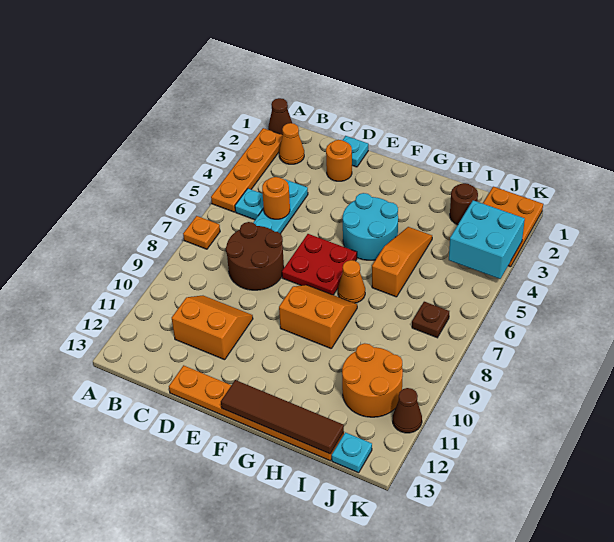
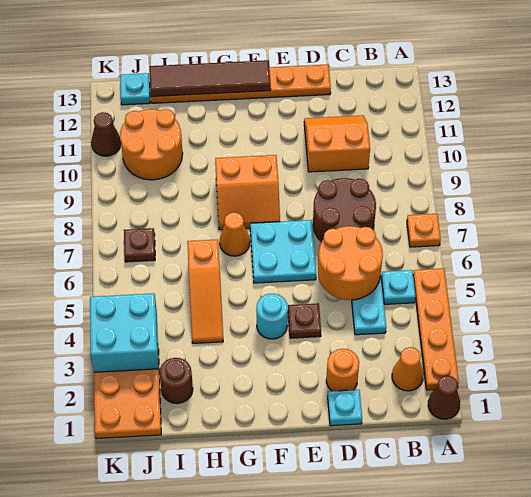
orange round brick C5 level 2 -> orange round brick C5:D6 level 2
orange slope C10:D11 level 1 top 11 -> orange slope C10:D11 level 1 top 10
none -> brown plate E4 level 1
red plate E6:F7 level 1 -> cyan plate E6:F7 level 1
cyan round brick F4:G5 level 1 -> cyan round brick F4 level 1

